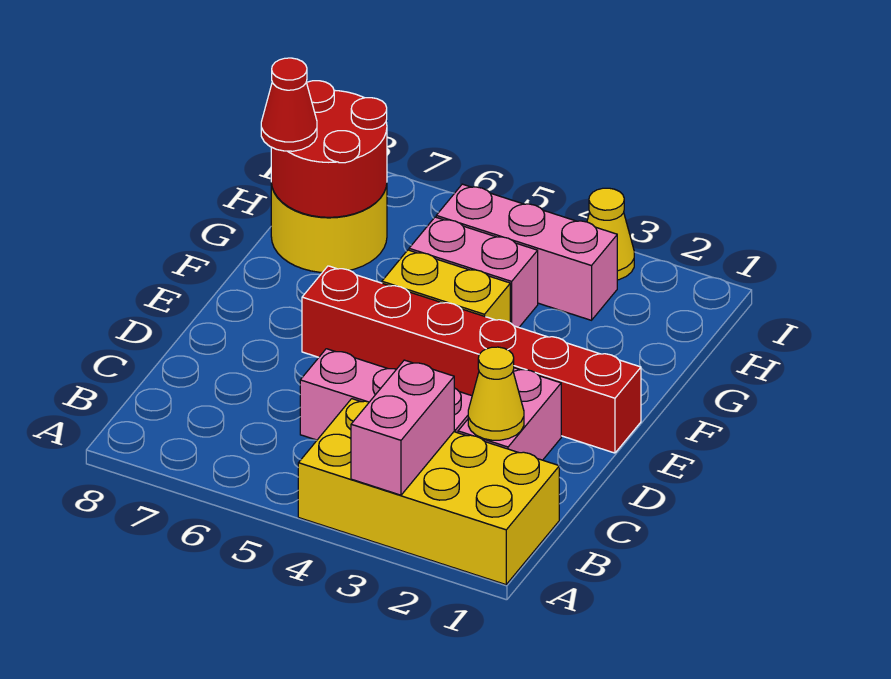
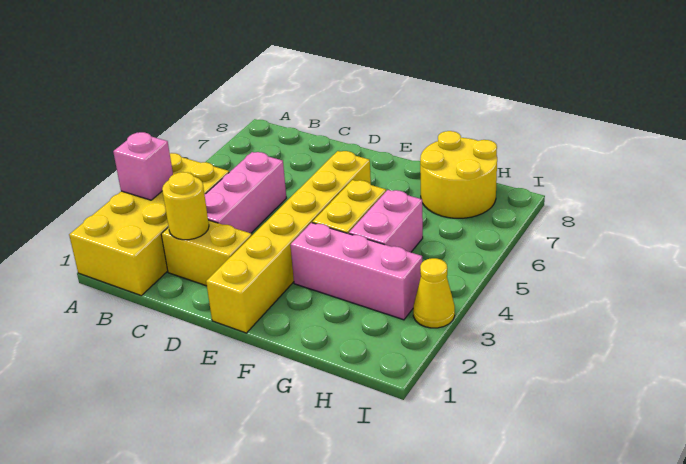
pink brick A3:B3 level 2 -> pink brick A3 level 2
pink brick C2:D2 level 1 -> yellow brick C2:D2 level 1
yellow cone C2 level 2 -> yellow round brick C2 level 2
red brick E1:E6 level 1 -> yellow brick E1:E6 level 1
red round brick G7:H8 level 2 -> none
red cone G8 level 3 -> none
pink brick H3:H5 level 1 -> pink brick F3:H3 level 1

